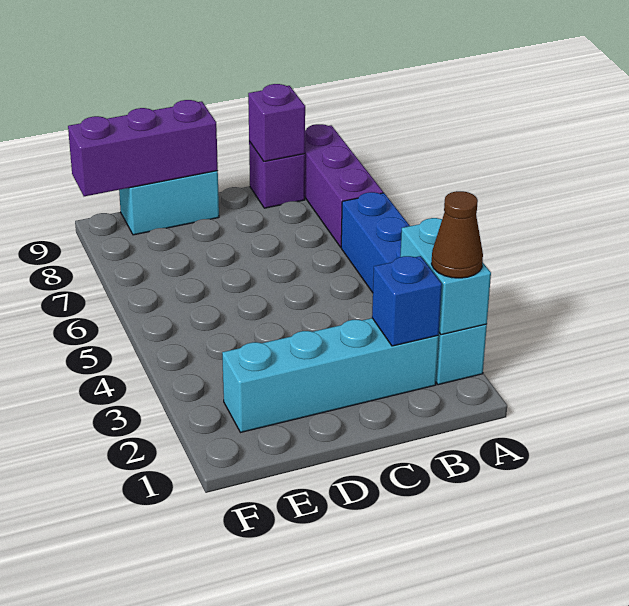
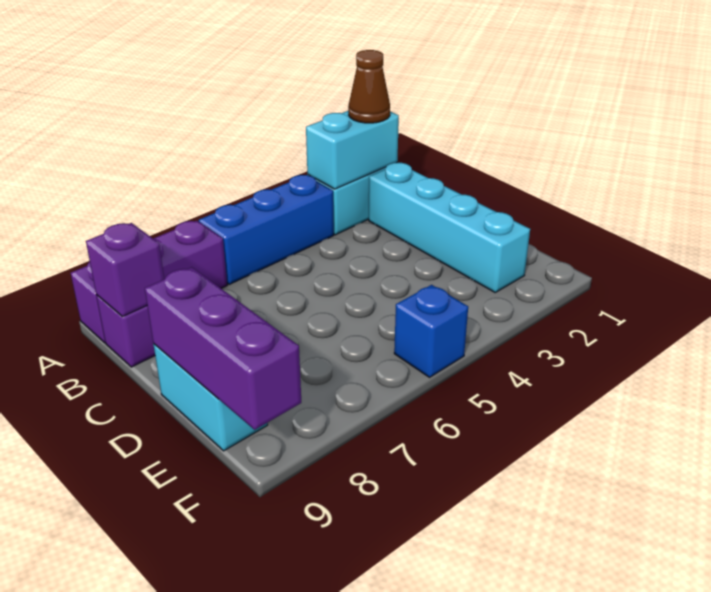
blue brick B2 level 2 -> blue brick F5 level 1

